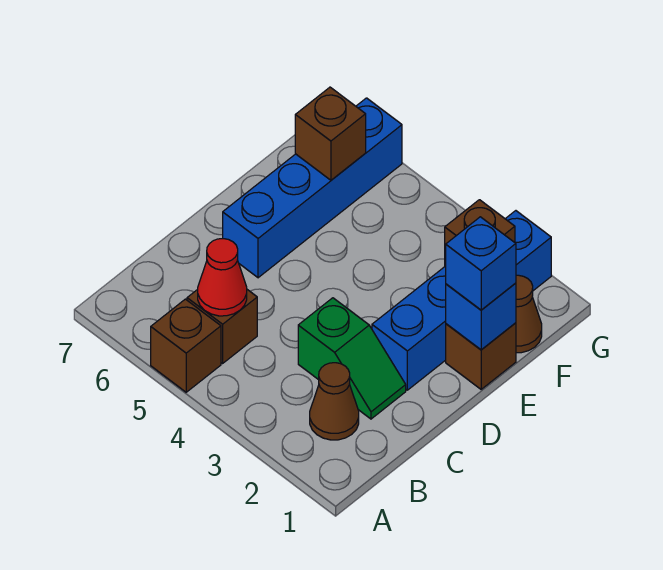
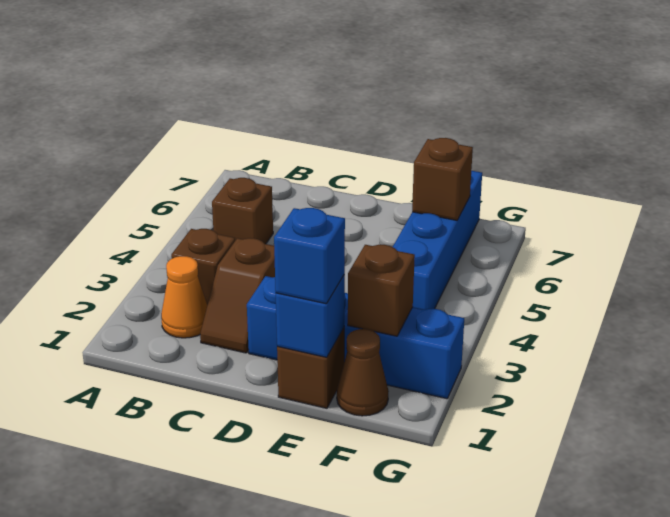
brown brick A5 level 1 -> brown brick B3 level 1
brown cone B2 level 1 -> orange cone B2 level 1
red cone B5 level 2 -> none
green slope C2:C3 level 1 top 3 -> brown slope C2:C3 level 1 top 3
blue brick D6:G6 level 1 -> blue brick F4:F7 level 1

